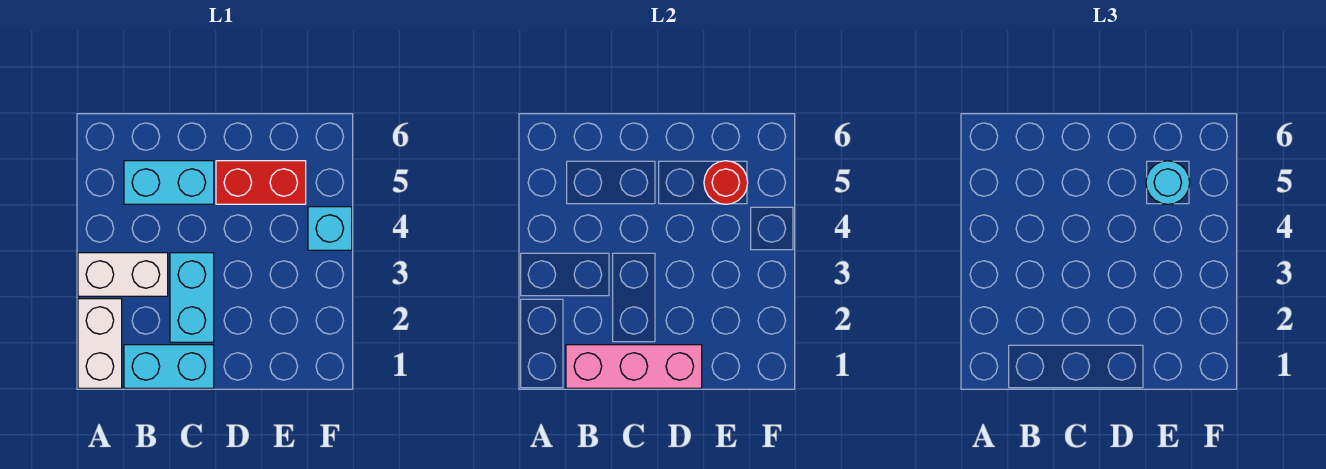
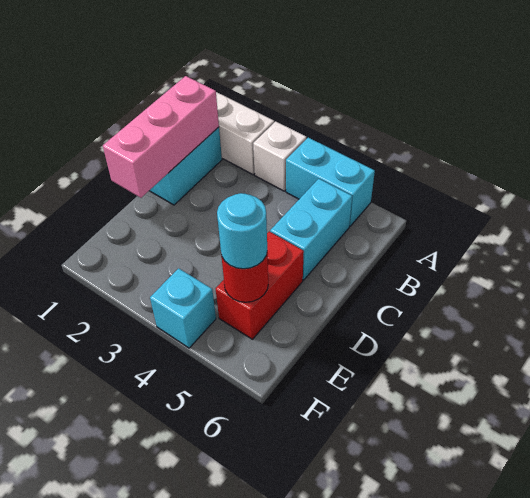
white brick A3:B3 level 1 -> white brick A3 level 1
cyan brick C2:C3 level 1 -> cyan brick A4:A5 level 1

